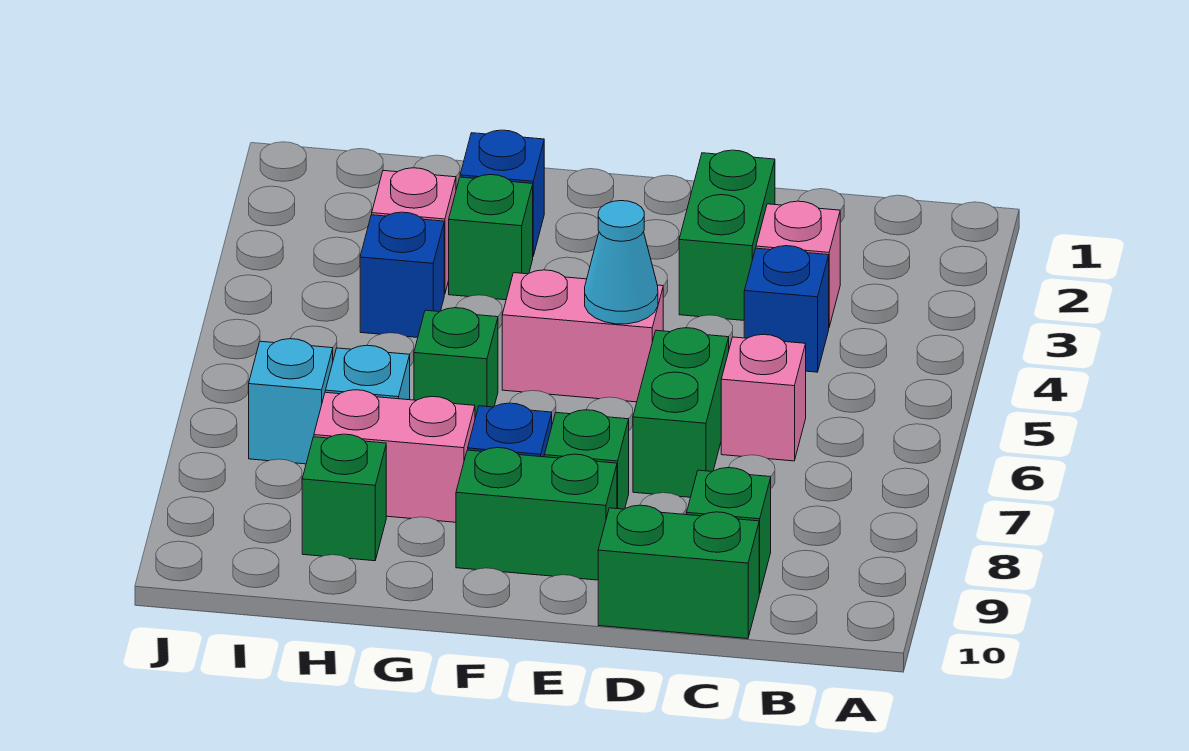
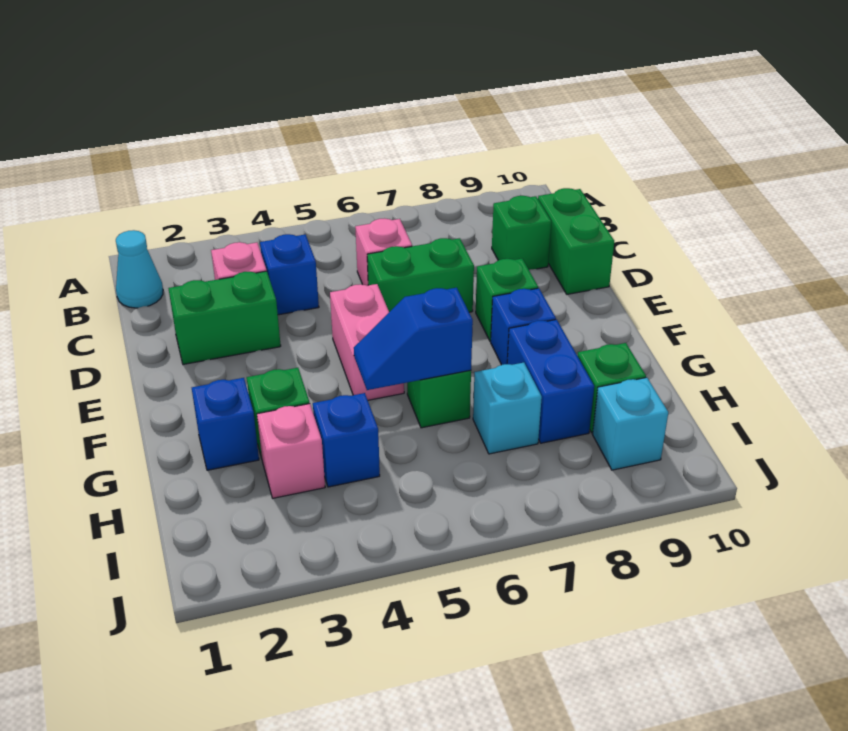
cyan cone E5 level 2 -> cyan cone B1 level 1
green brick E9:F9 level 1 -> none
none -> blue slope G5:G6 level 2 top 6
pink brick G8:H8 level 1 -> blue brick G8:H8 level 1
cyan brick I7 level 1 -> cyan brick I9 level 1

